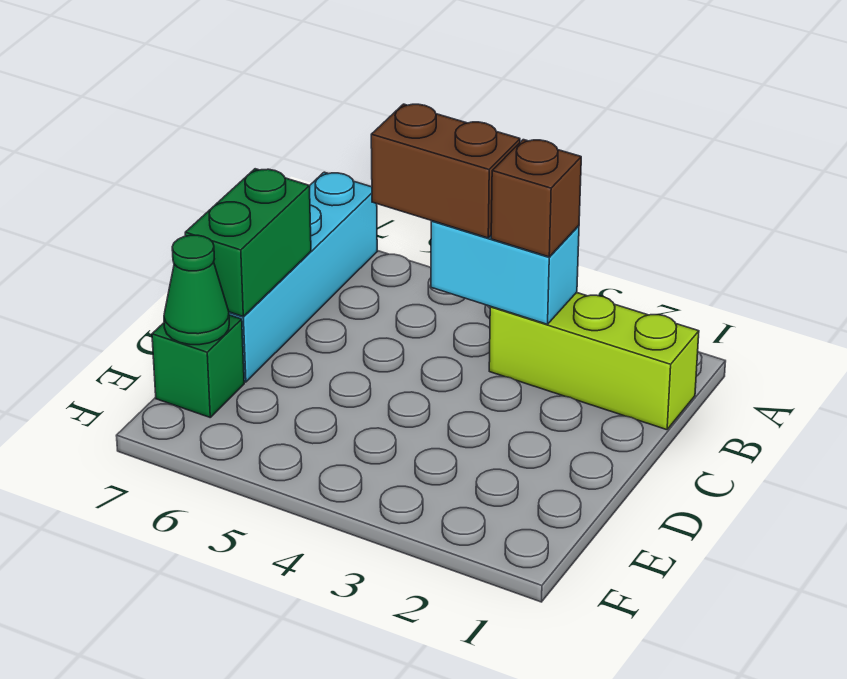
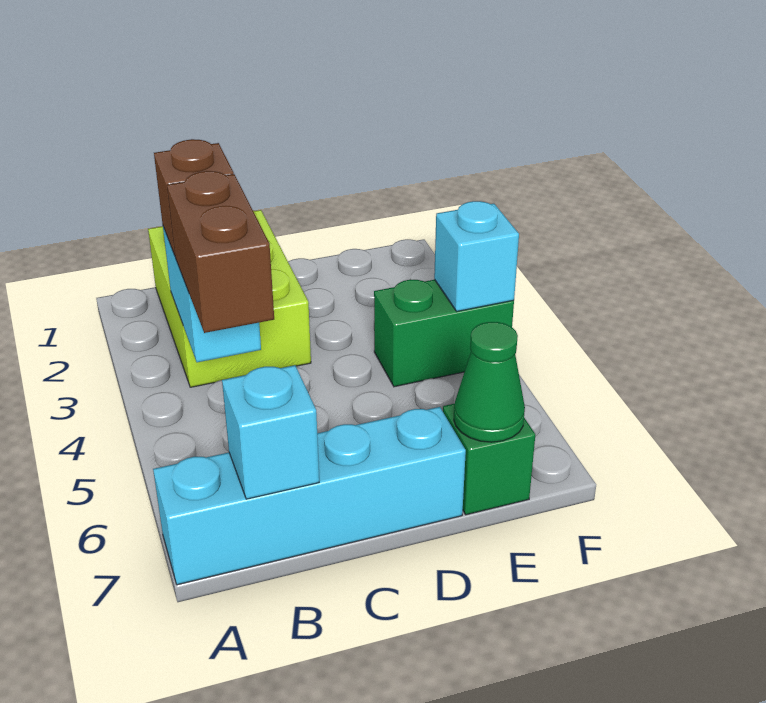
lime brick B1:B3 level 1 -> lime brick B1:C3 level 1
none -> cyan brick B7 level 2
green brick C7:D7 level 2 -> green brick E4:F4 level 1
none -> cyan brick F4 level 2

